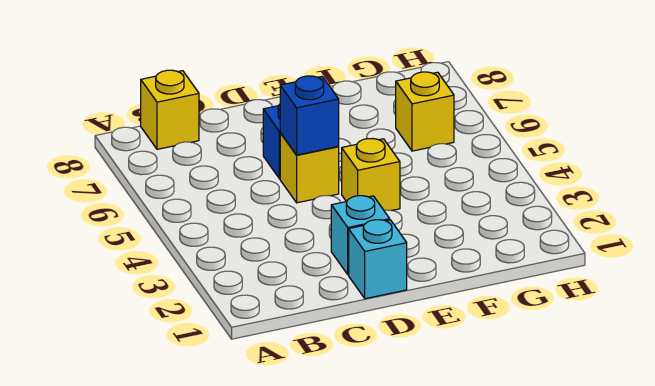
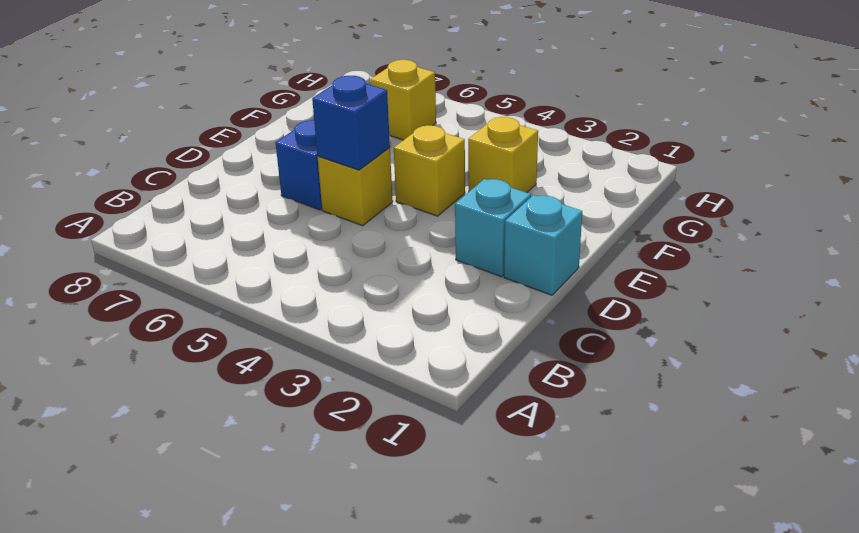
yellow brick B8 level 1 -> yellow brick F3 level 1

